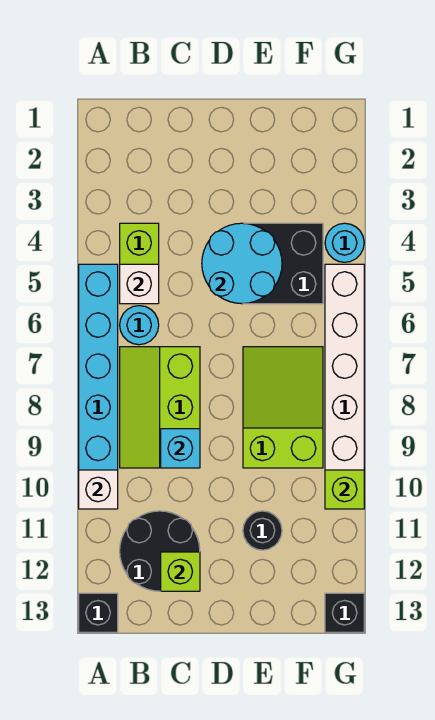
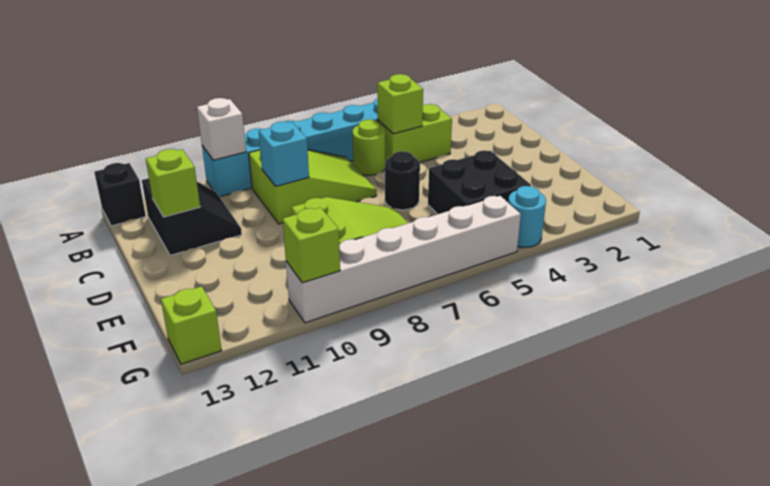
white brick B5 level 2 -> lime brick B5 level 2
cyan round brick B6 level 1 -> lime round brick B6 level 1
lime slope B7:C9 level 1 top C -> lime slope B7:C9 level 1 top 9
black round brick B11:C12 level 1 -> black slope B11:C12 level 1 top 12
cyan round brick D4:E5 level 2 -> none
black round brick E11 level 1 -> black round brick D6 level 1
black brick G13 level 1 -> lime brick G13 level 1

